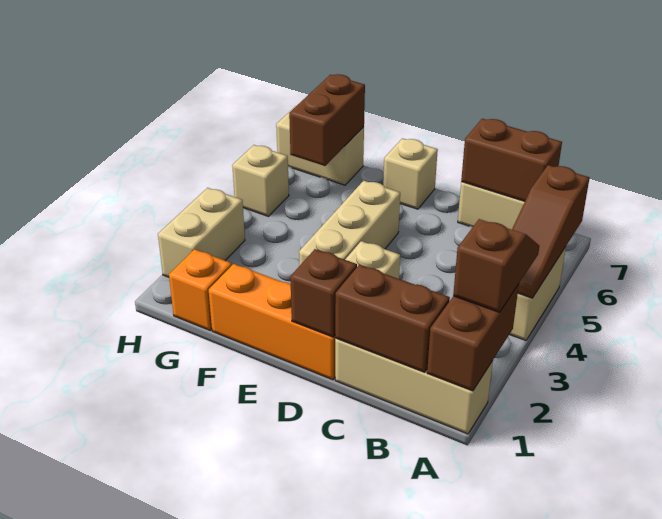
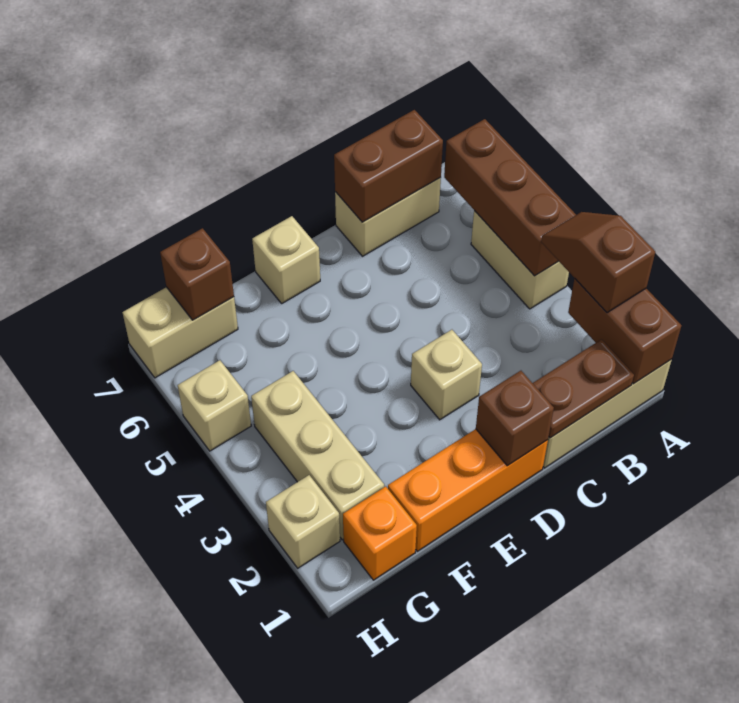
brown slope A4:A6 level 2 top 6 -> brown brick A4:A6 level 2
brown brick B1:C1 level 2 -> brown plate B1:C1 level 2
tan brick E3:E5 level 1 -> tan brick G2:G4 level 1
brown brick G6:G7 level 2 -> brown brick G7 level 2
tan brick H2:H3 level 1 -> tan brick H2 level 1

